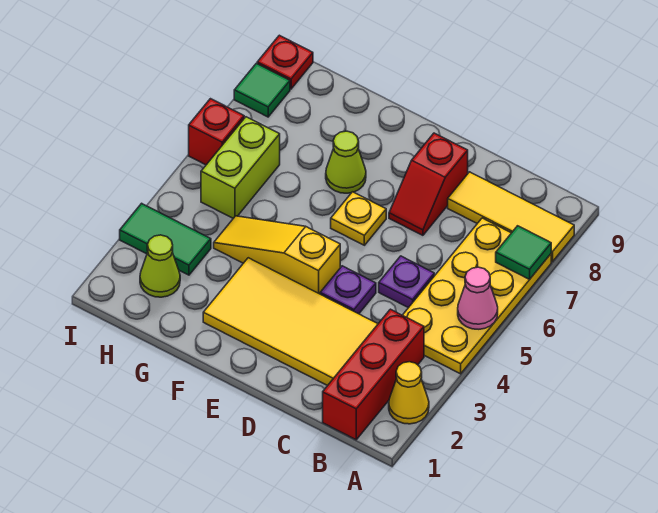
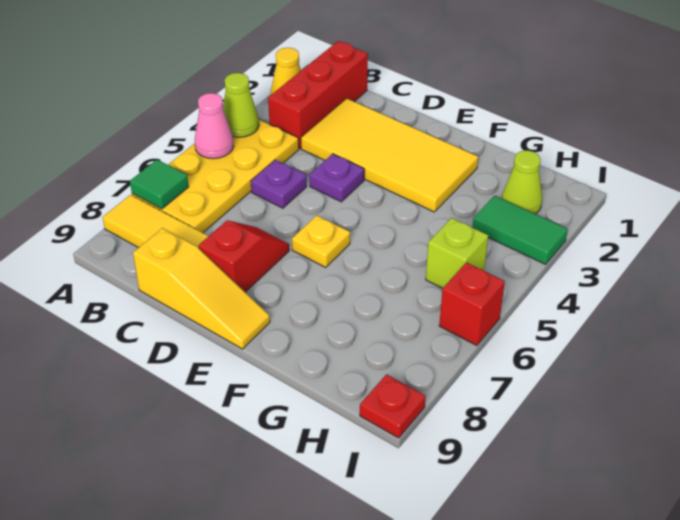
yellow slope E4:G4 level 1 top E -> yellow slope C9:E9 level 1 top C
lime cone F7 level 1 -> lime cone A4 level 2
lime brick H5:H6 level 1 -> lime brick H5 level 1
green tile I8 level 1 -> none

